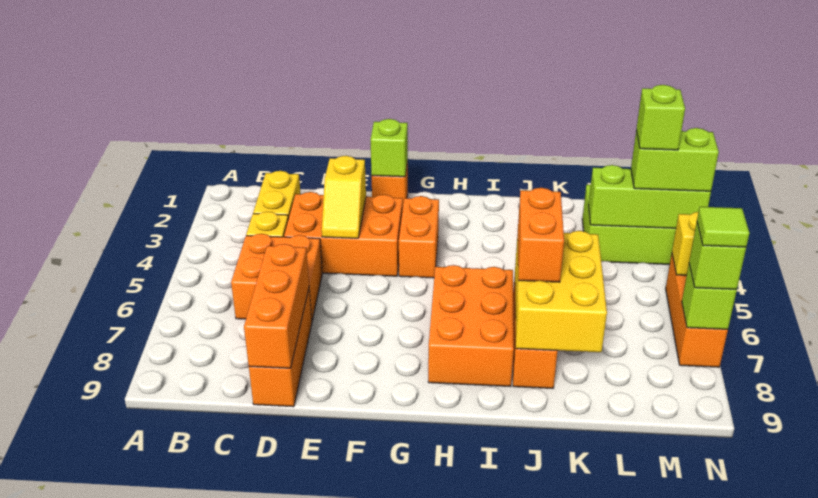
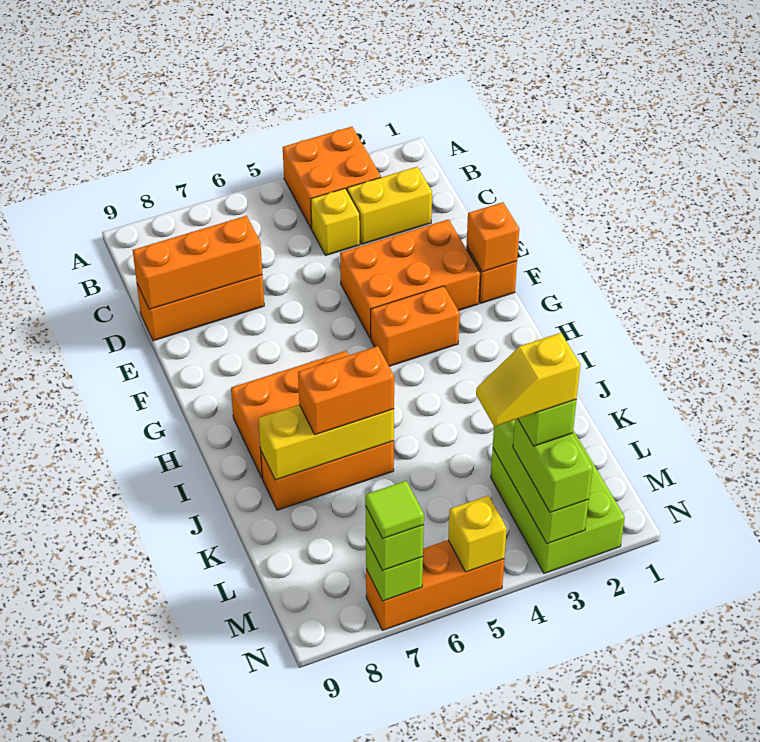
orange brick C5:D6 level 1 -> orange brick A3:B4 level 1
orange brick D3:F4 level 1 -> orange brick E2:F4 level 1
yellow slope E3:E4 level 2 top 3 -> yellow slope M3:M4 level 5 top 3
lime brick F1 level 2 -> orange brick F1 level 2
yellow brick J6:K8 level 2 -> yellow brick J6:J8 level 2

